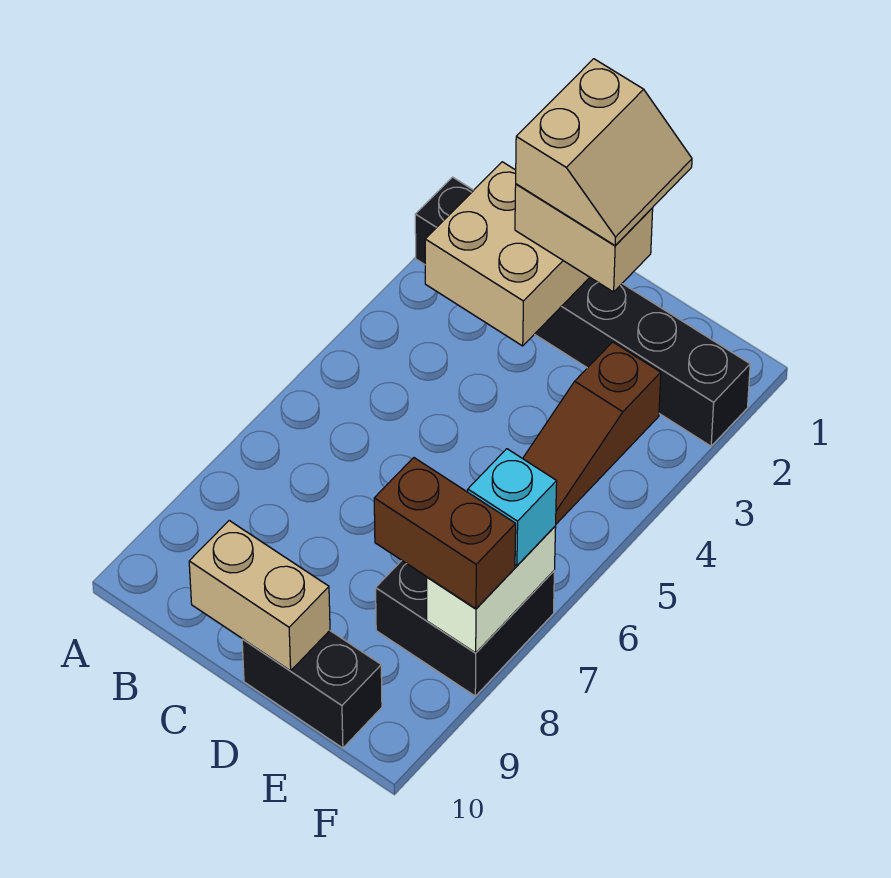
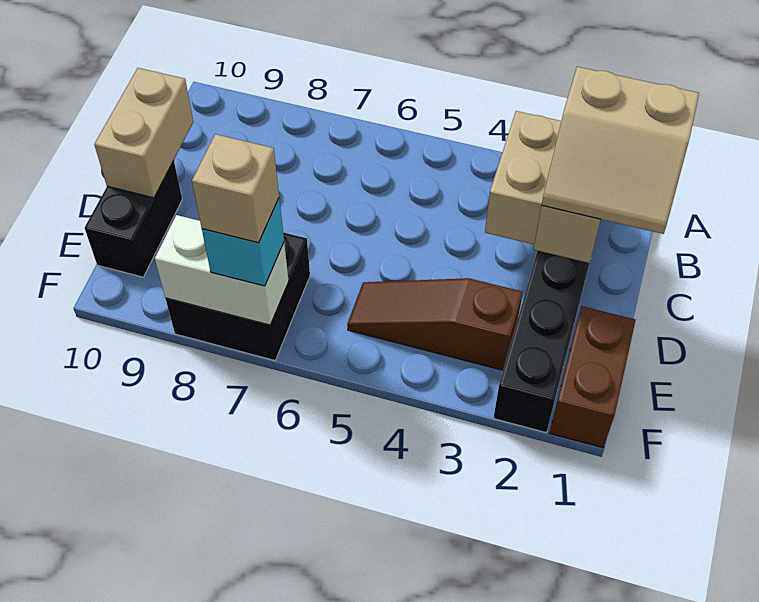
brown brick E8:F8 level 3 -> brown brick E1:F1 level 1
none -> tan brick F7 level 4

